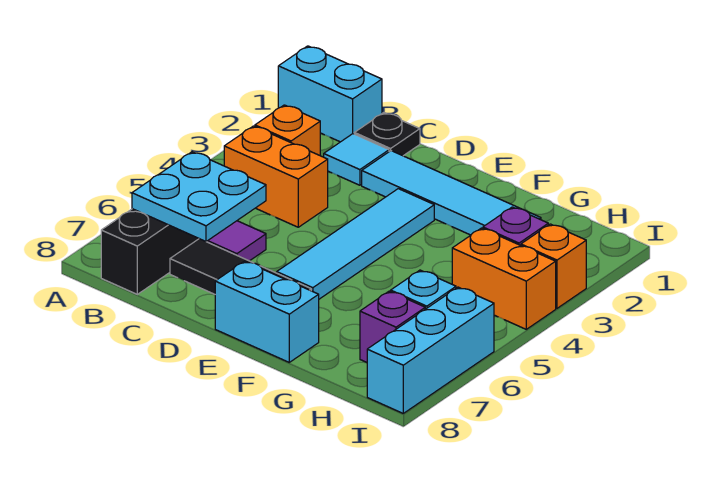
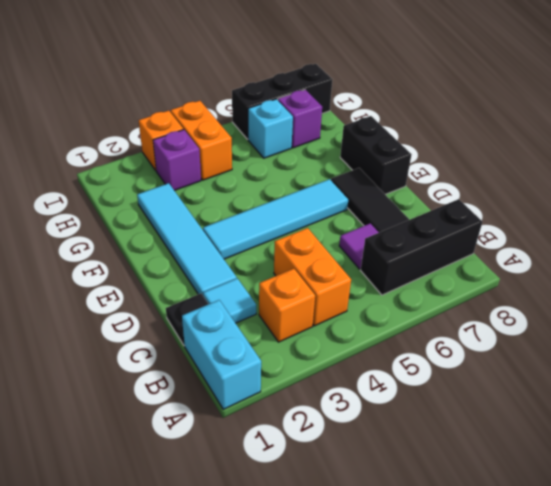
cyan plate B6:C7 level 2 -> none
cyan brick E8:F8 level 1 -> black brick E8:F8 level 1
cyan brick I6:I8 level 1 -> black brick I6:I8 level 1

